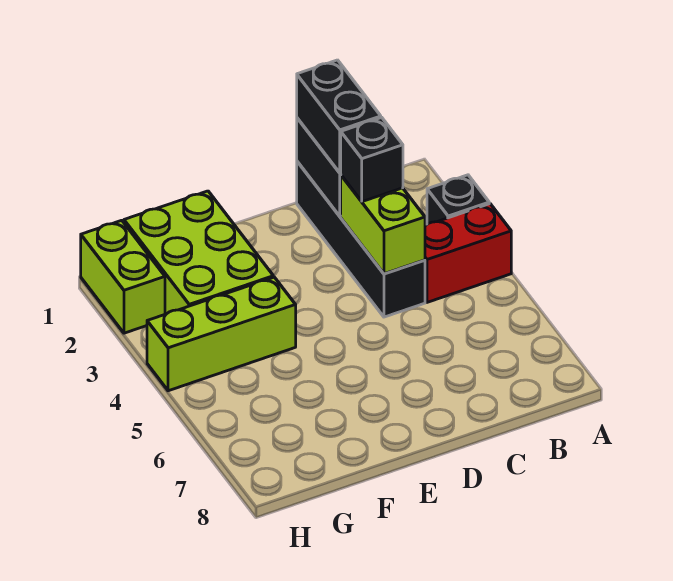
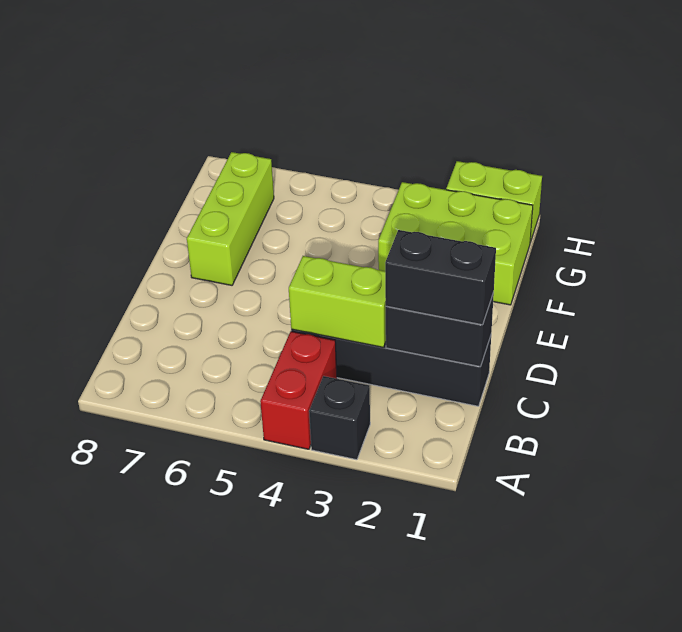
black brick C3 level 3 -> none
lime brick F4:H4 level 1 -> lime brick E7:G7 level 1

